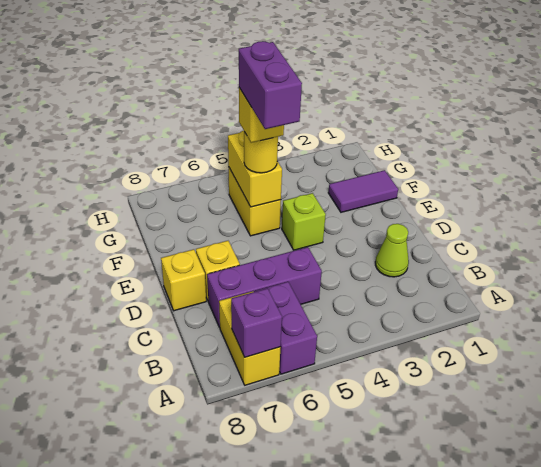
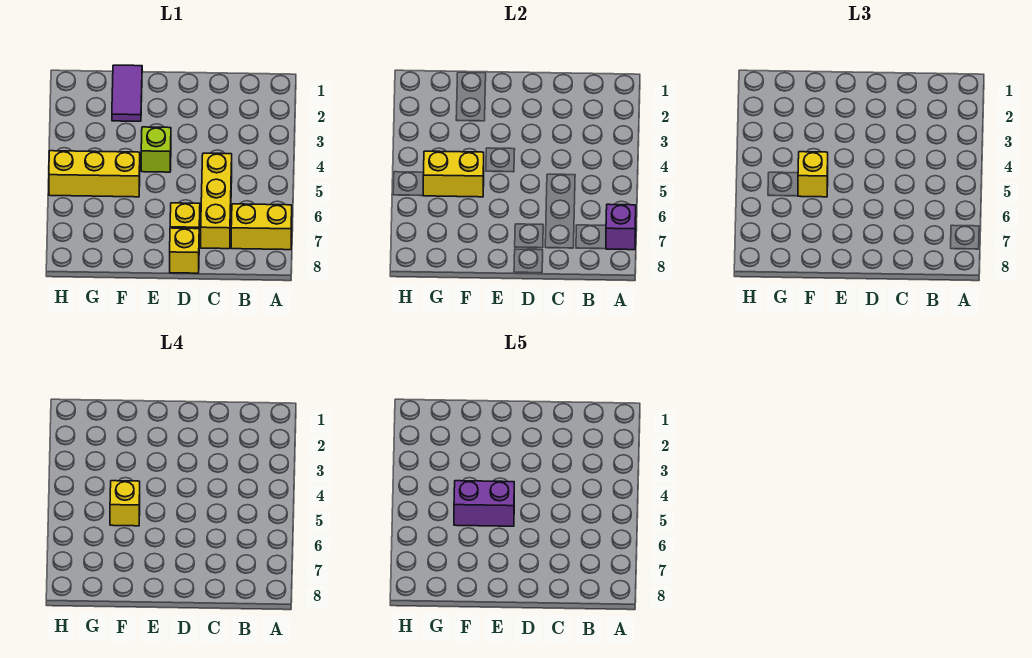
purple brick A6:B6 level 1 -> none
lime cone C2 level 1 -> none
purple brick C5:C7 level 1 -> yellow brick C5:C7 level 1
yellow brick F5:G5 level 1 -> yellow brick F5:H5 level 1
yellow round brick F5 level 3 -> yellow brick F5 level 3

